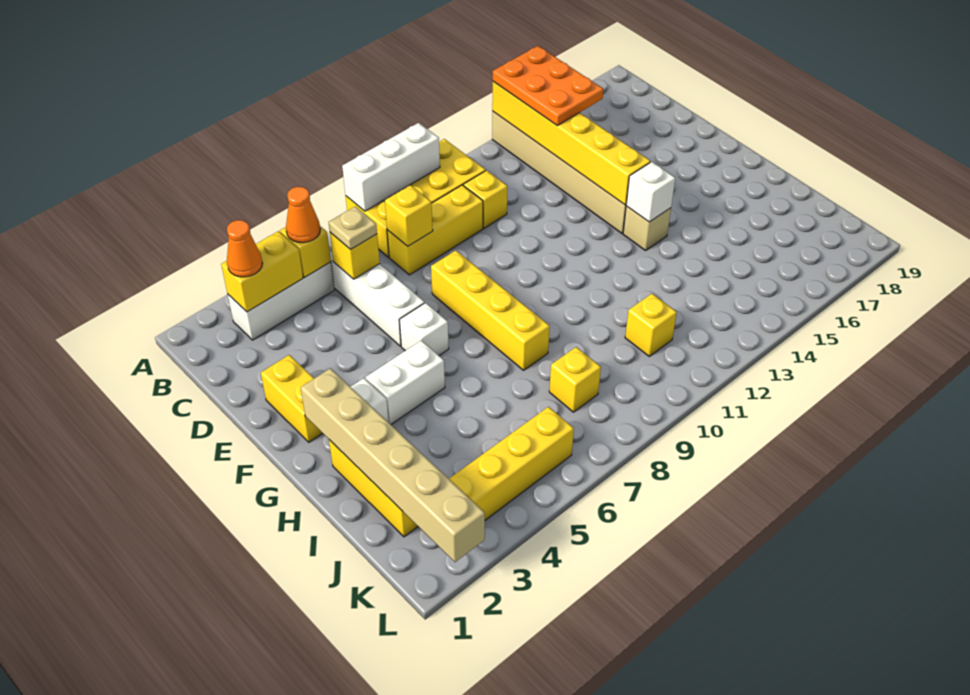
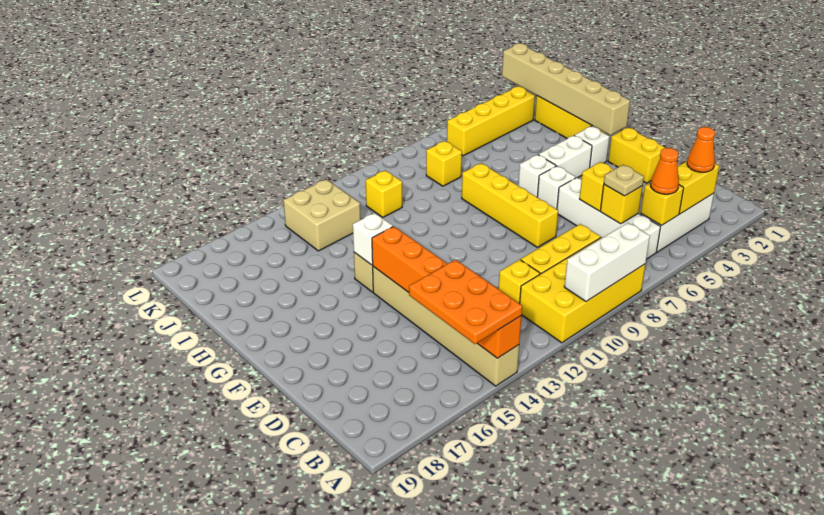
yellow brick A14:F14 level 2 -> orange brick A14:F14 level 2
yellow brick C8 level 2 -> yellow brick D6 level 2
none -> white brick G6 level 1
none -> tan brick J13:K14 level 1

